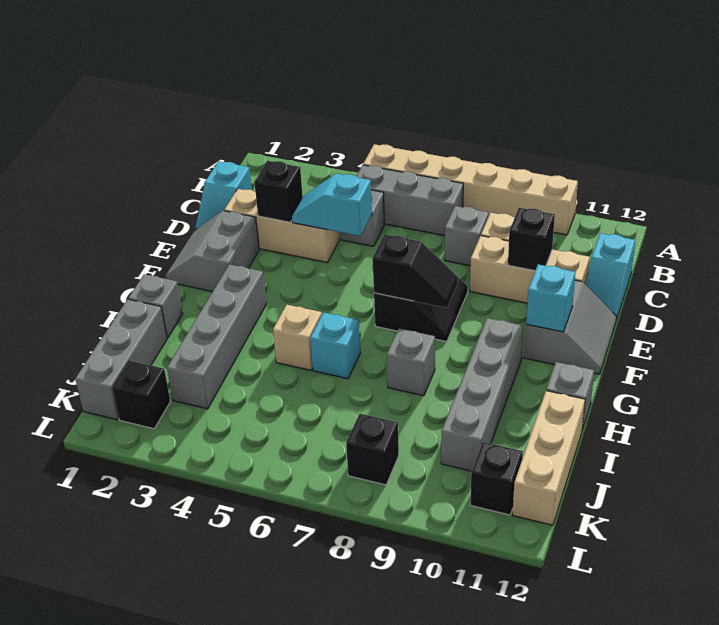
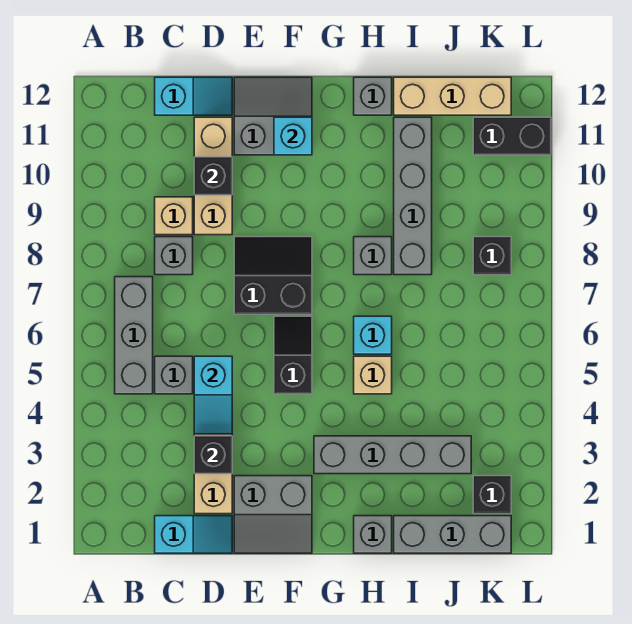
tan brick A5:A10 level 1 -> none
black slope F7:F8 level 2 top 7 -> black slope F5:F6 level 1 top 5
grey brick G10:J10 level 1 -> grey brick I8:I11 level 1
black brick K11 level 1 -> black brick K11:L11 level 1

